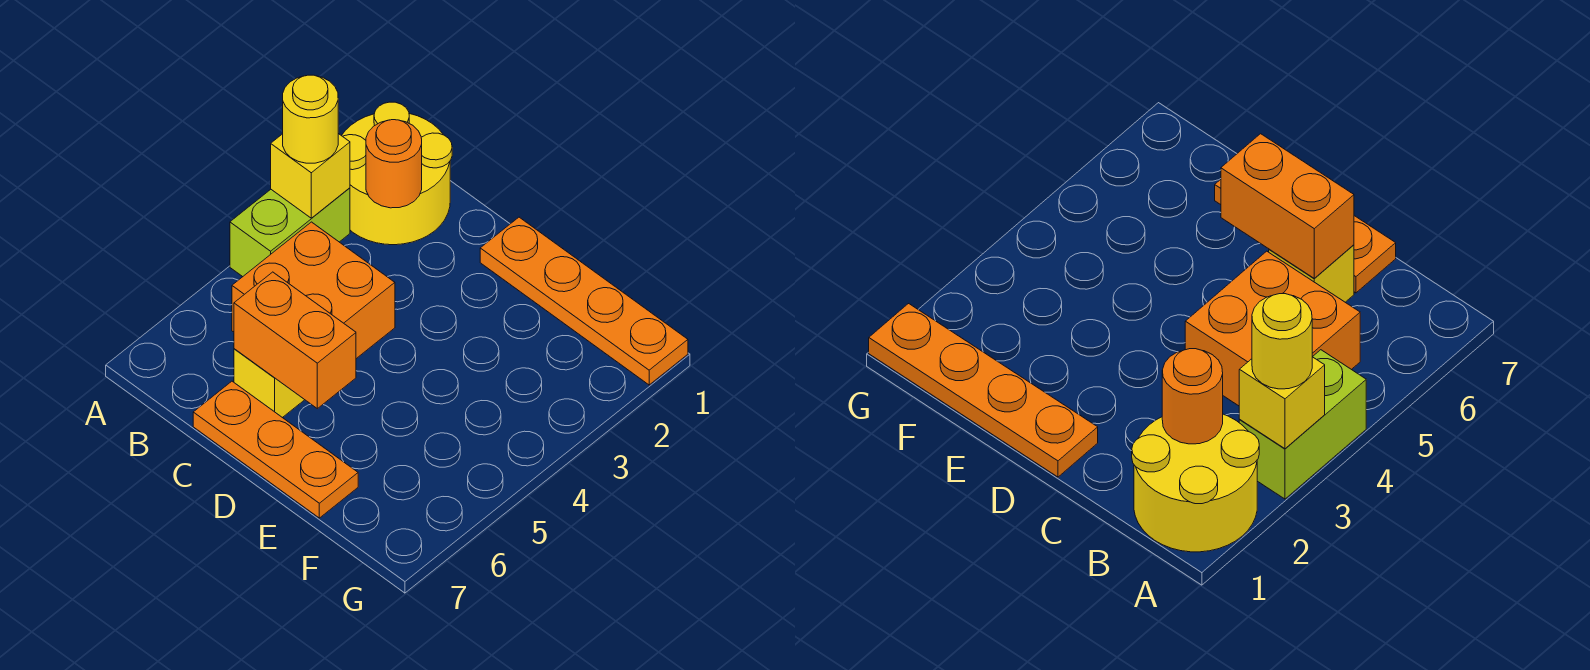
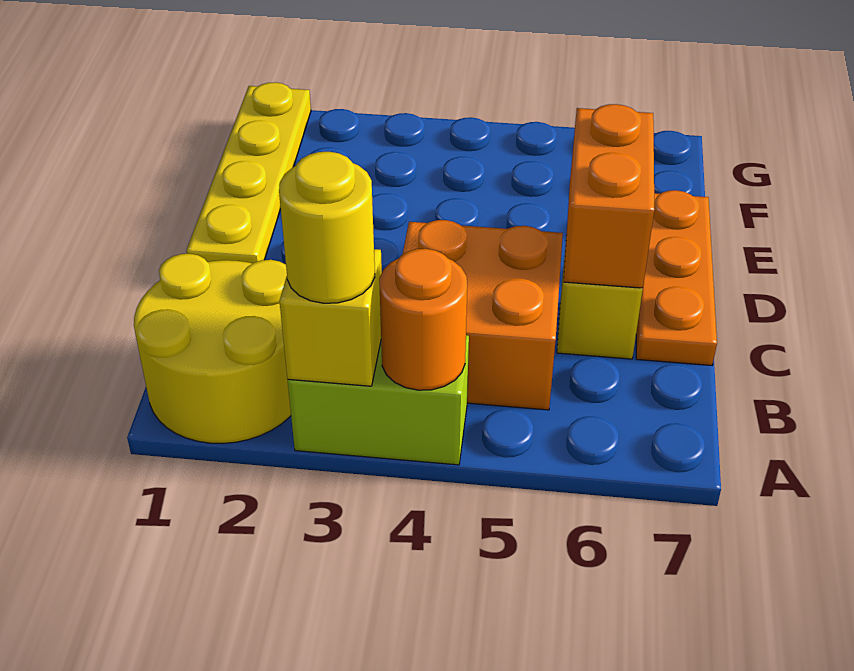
orange round brick B2 level 2 -> orange round brick A4 level 2
orange plate D1:G1 level 1 -> yellow plate D1:G1 level 1

